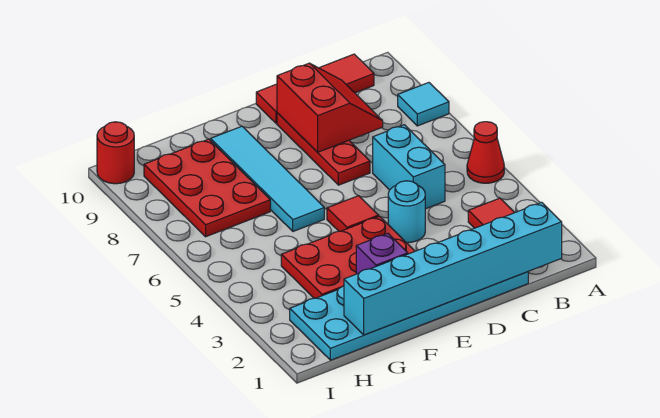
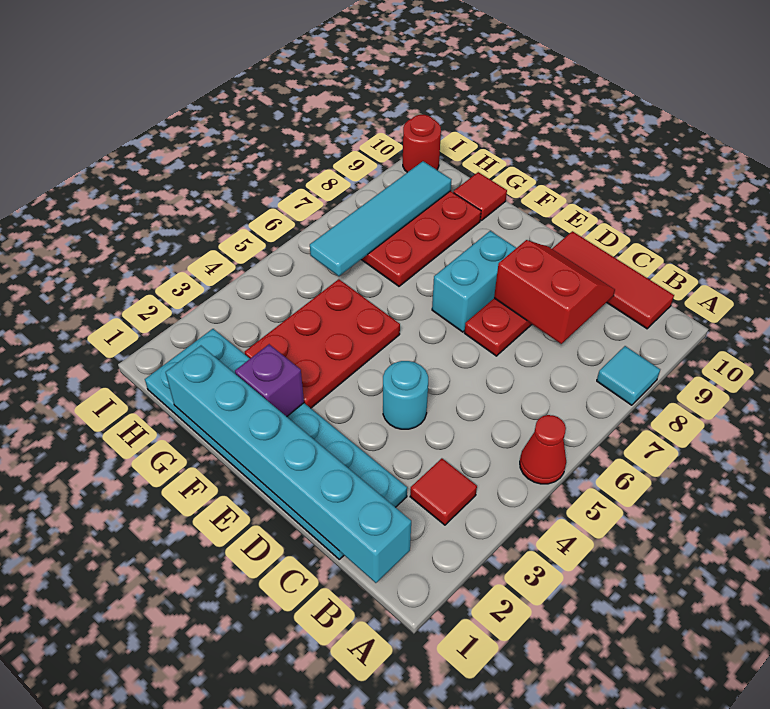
cyan brick C5:C6 level 1 -> cyan brick E7:E8 level 1
red slope C8:D9 level 2 top D -> red slope C8:D9 level 2 top 8
red plate E3:G4 level 1 -> red plate F3:G5 level 1
red tile E5 level 1 -> red tile G10 level 1
cyan tile F6:F9 level 1 -> cyan tile H6:H9 level 2

